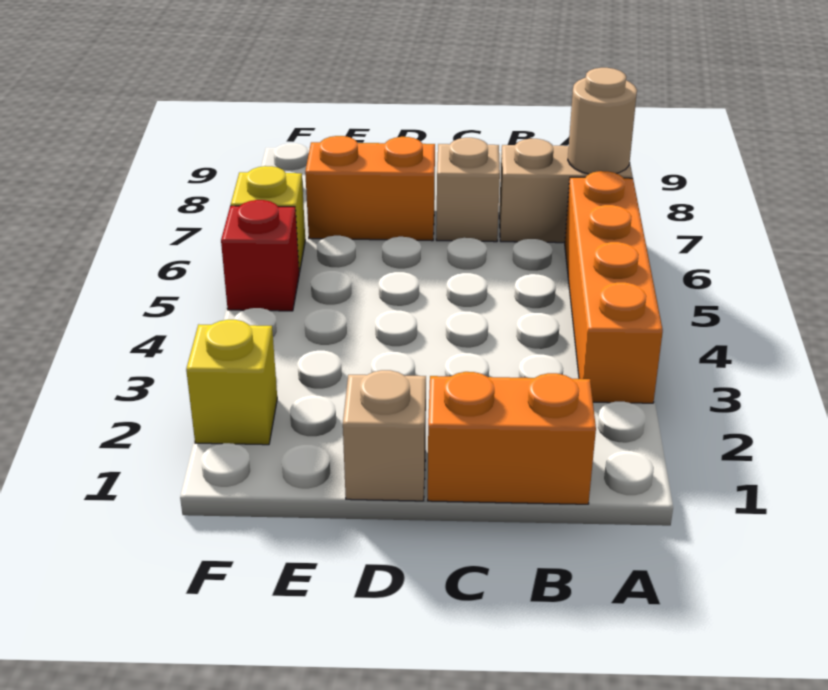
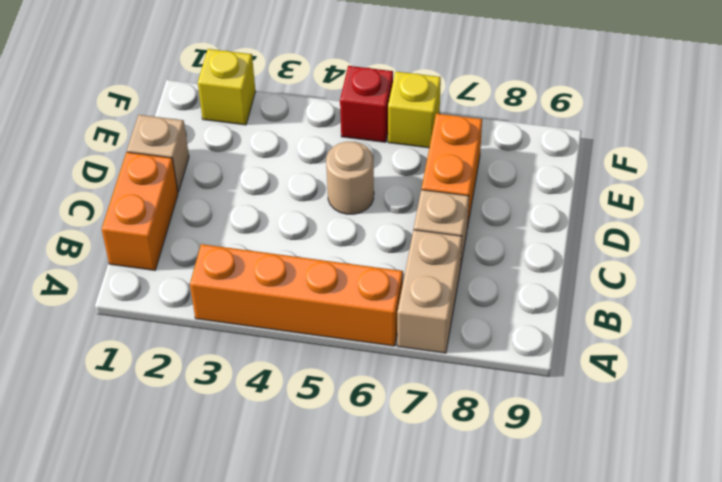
tan round brick A7 level 2 -> tan round brick D5 level 1

